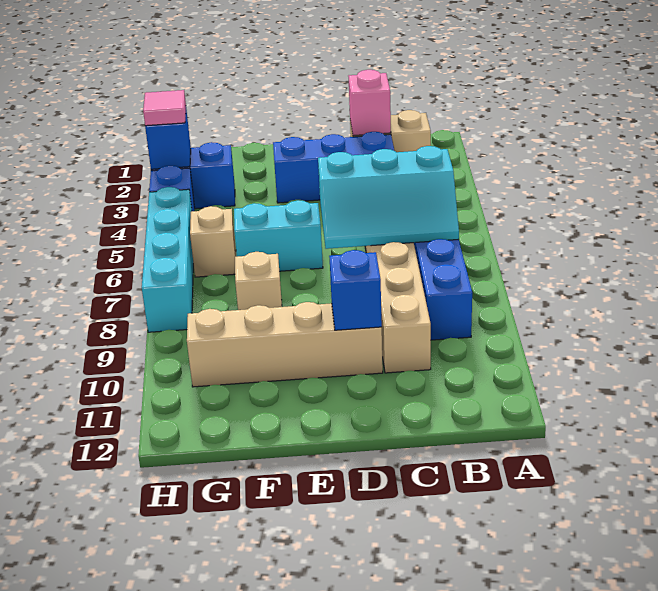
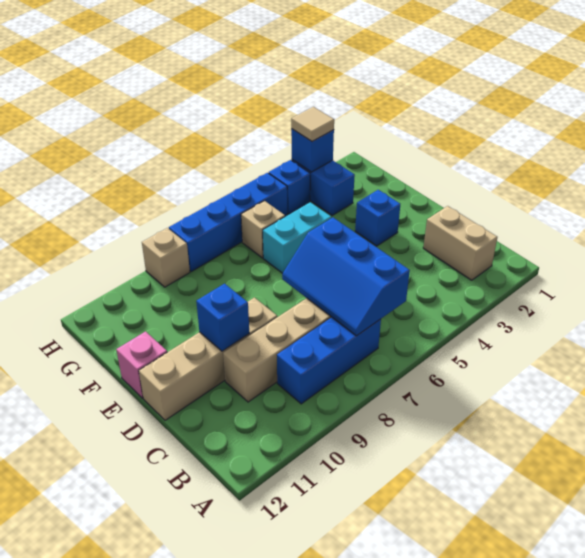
cyan slope B6:D7 level 2 top 6 -> blue slope B6:D7 level 2 top 6
pink brick C2 level 2 -> pink brick E12 level 1
blue brick C3:E3 level 1 -> blue brick E3 level 1
tan brick D10:G10 level 1 -> tan brick D9:D12 level 1
cyan brick E6:F6 level 1 -> cyan brick F5:F6 level 1
tan brick F8 level 1 -> tan brick H9 level 1
pink tile H3 level 3 -> tan tile H3 level 3
cyan brick H5:H8 level 1 -> blue brick H5:H8 level 1

